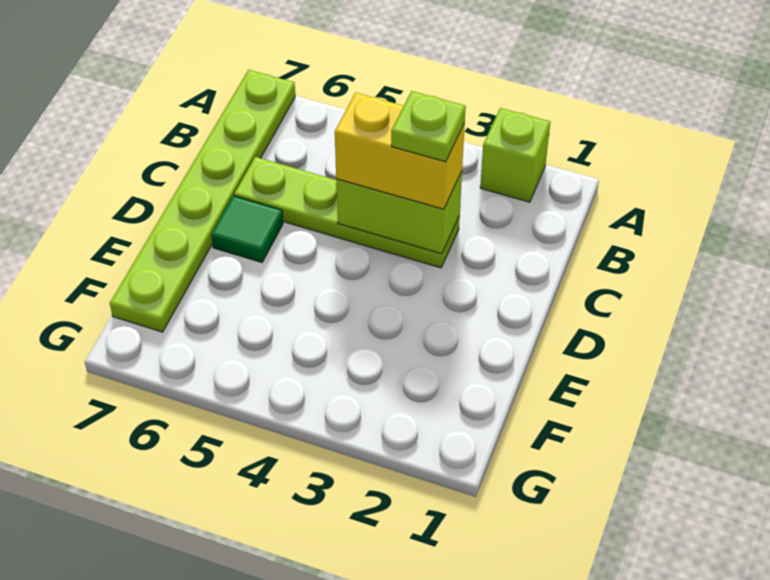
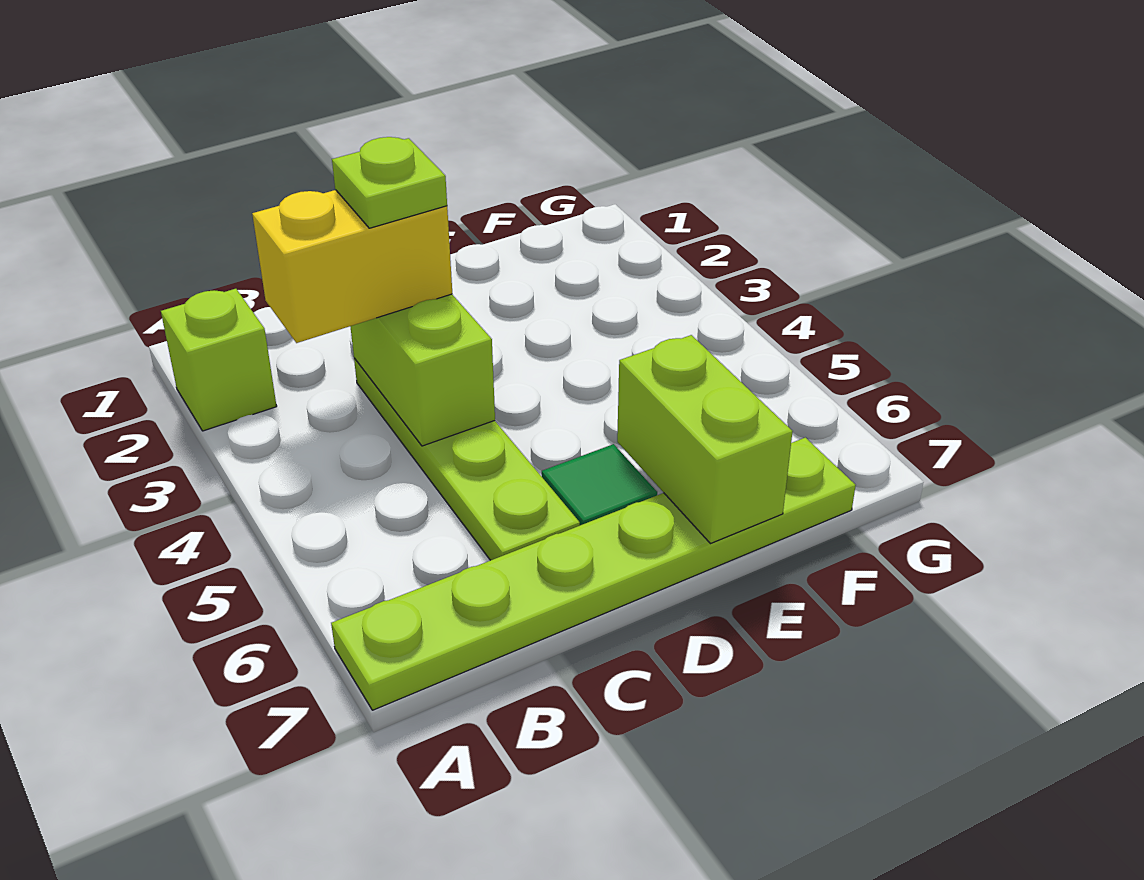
yellow brick C3:C4 level 3 -> yellow brick B3:C3 level 3
none -> lime brick E6:E7 level 2

